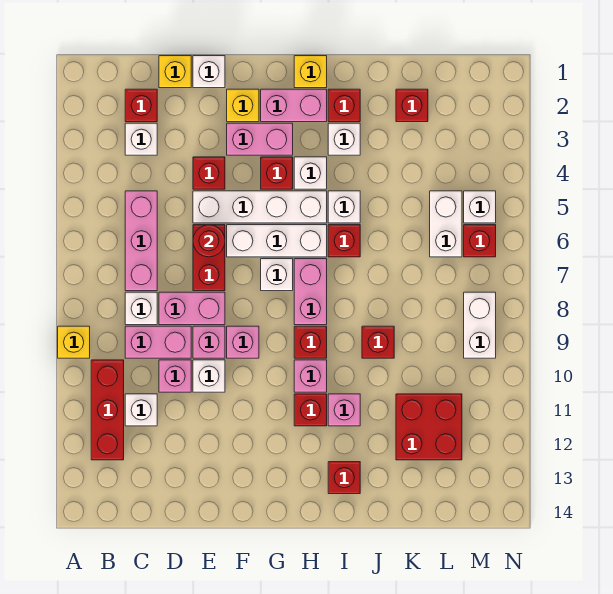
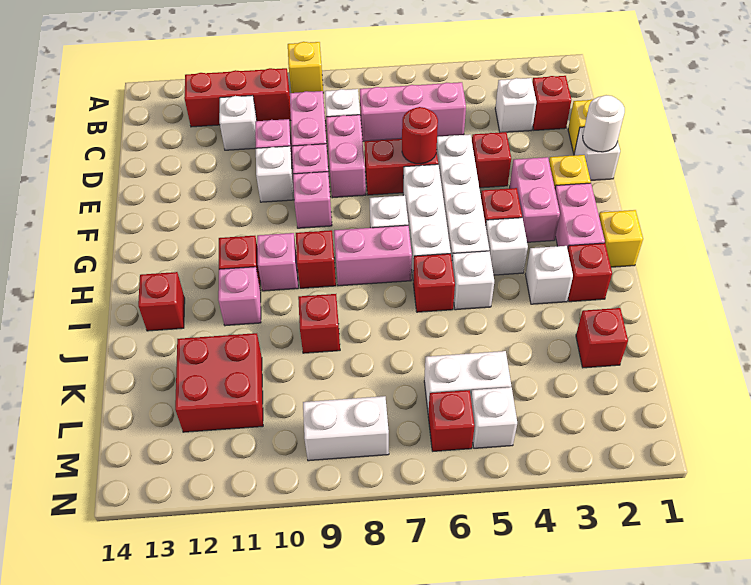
none -> white round brick E1 level 2

